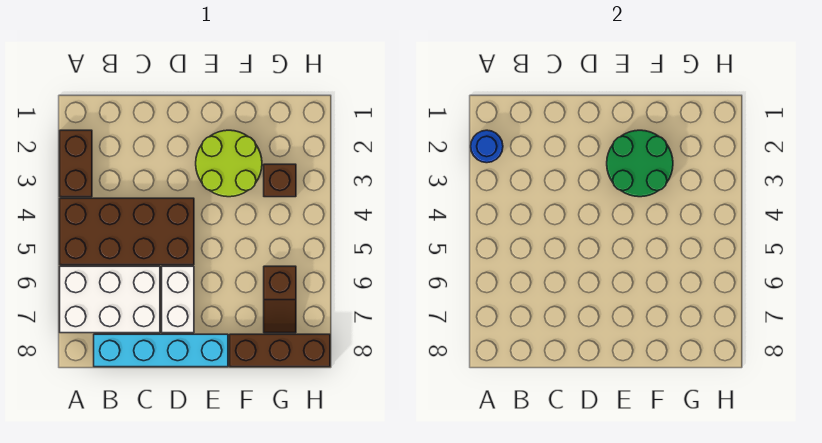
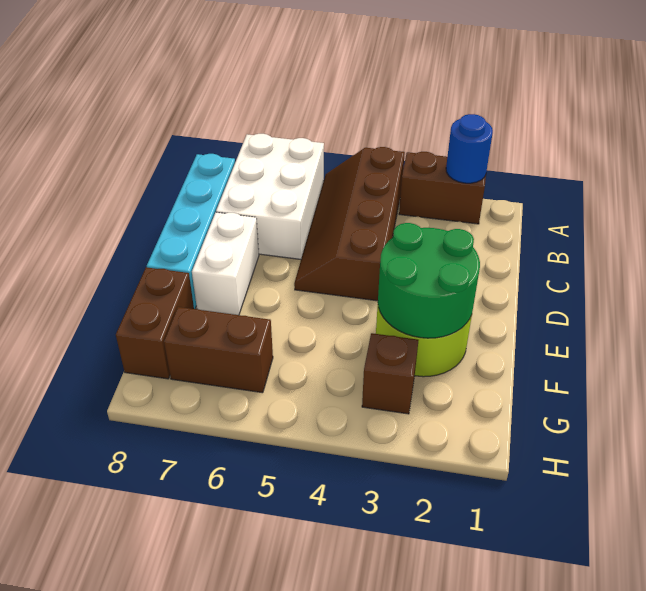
brown brick A4:D5 level 1 -> brown slope A4:D5 level 1 top 4
white brick D6:D7 level 1 -> white brick D7:E7 level 1
brown brick F8:H8 level 1 -> brown brick F8:G8 level 1
brown slope G6:G7 level 1 top 6 -> brown brick G6:G7 level 1

